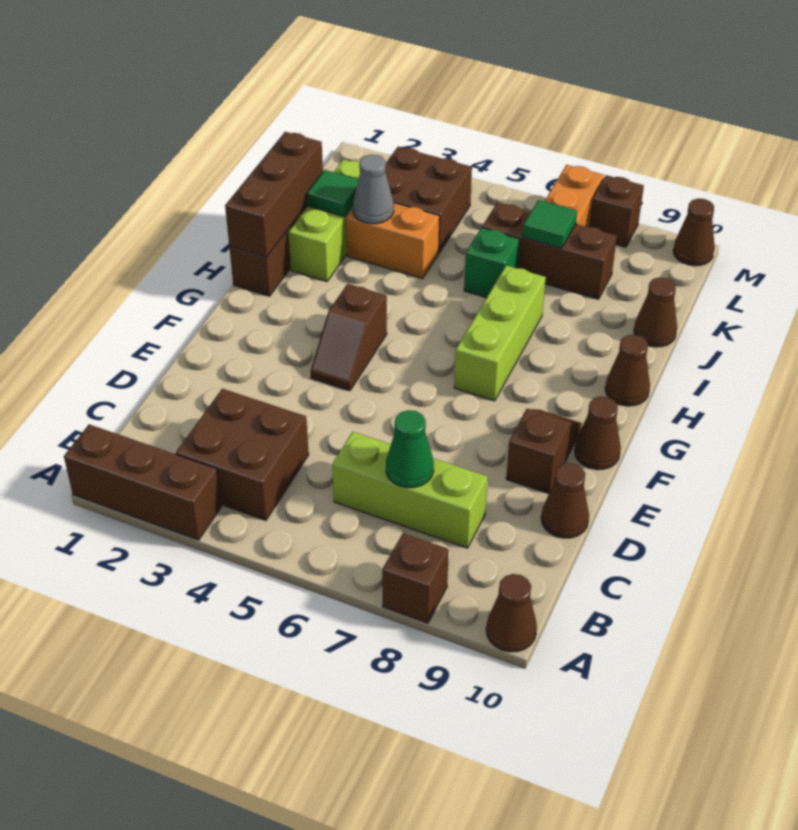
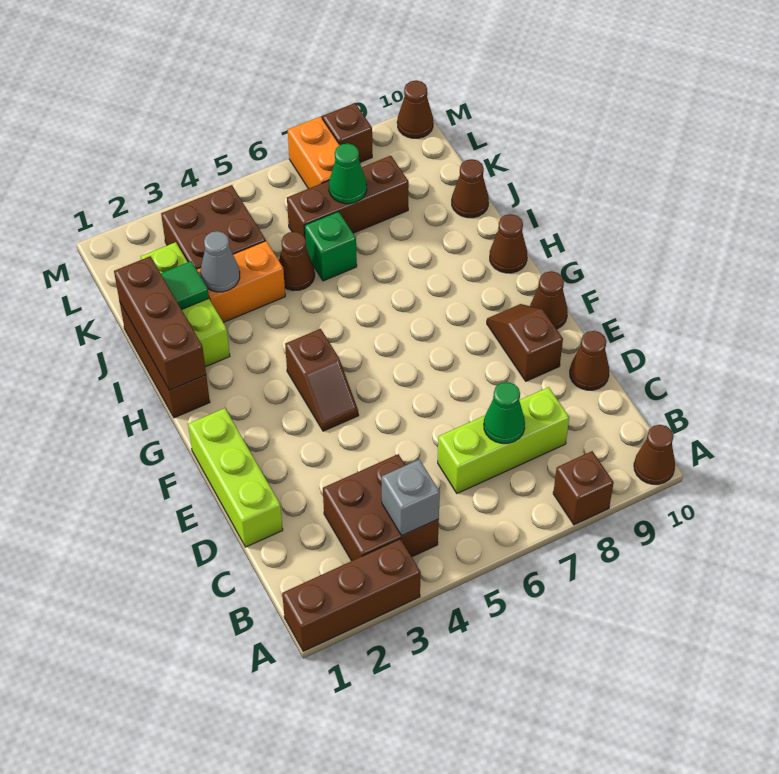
none -> grey brick B4 level 2
lime brick G7:I7 level 1 -> lime brick D1:F1 level 1
none -> brown cone J5 level 1
green tile K7 level 2 -> green cone K7 level 2

